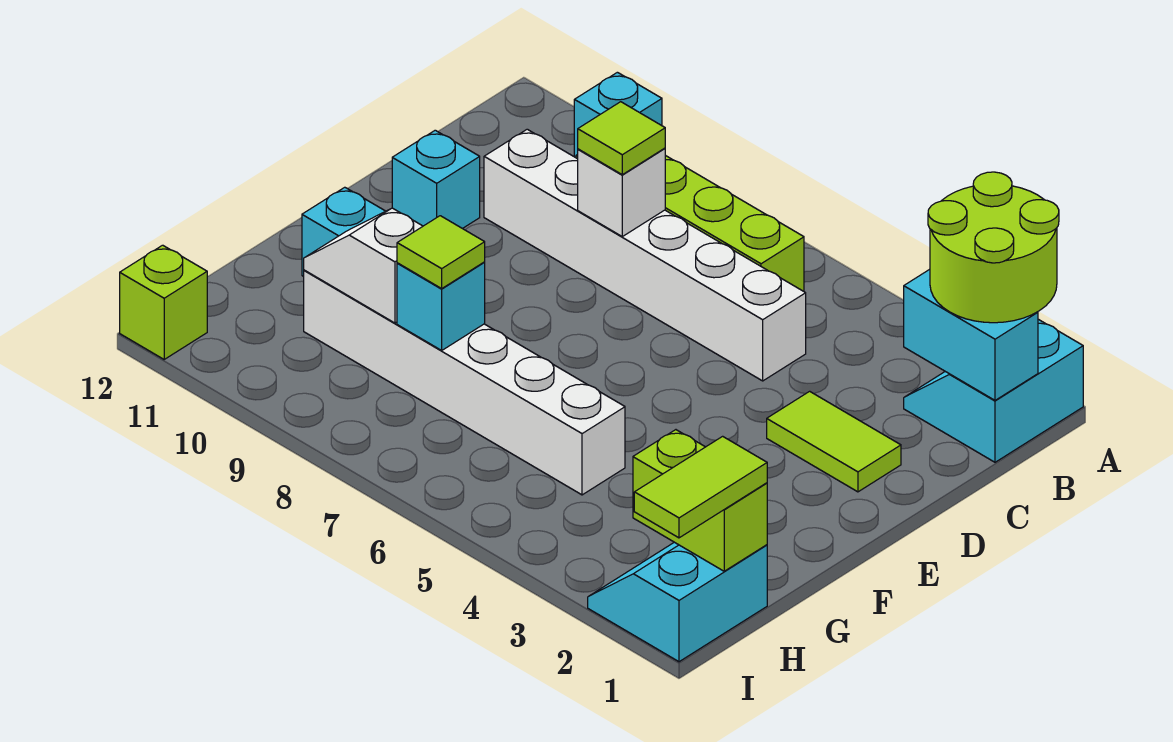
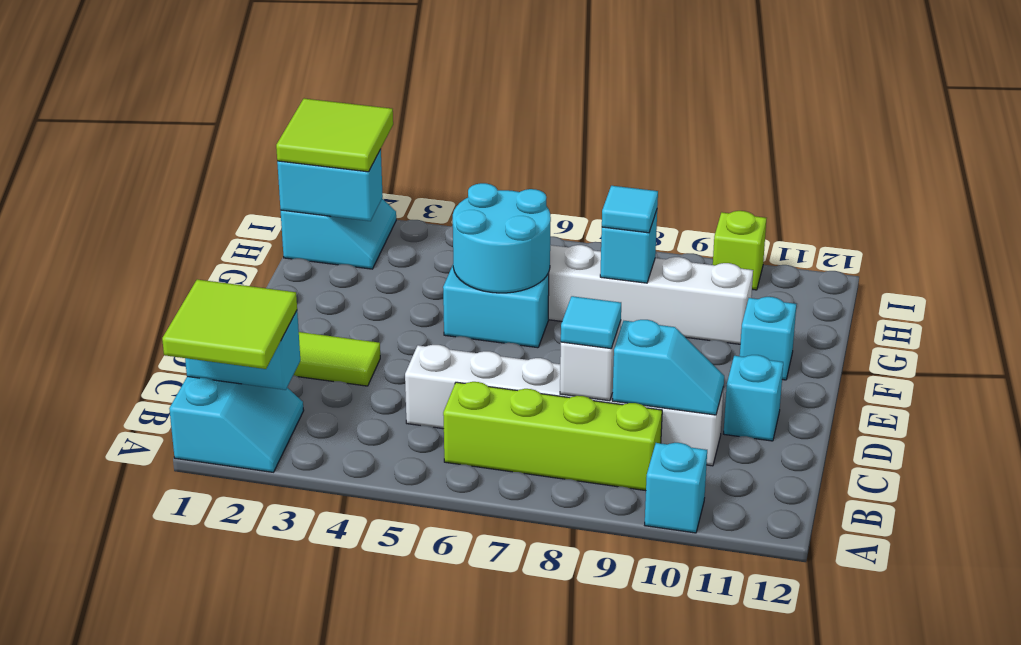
lime round brick A1:B2 level 3 -> lime tile A1:B2 level 3
lime tile C8 level 3 -> cyan tile C8 level 3
none -> cyan slope C9:C10 level 2 top 9
none -> cyan brick F5:F6 level 1
none -> cyan round brick F5:G6 level 2
lime tile G8 level 3 -> cyan tile G8 level 3
white slope G9:G10 level 2 top 9 -> none
lime brick H1:H2 level 2 -> cyan brick H1:H2 level 2
lime tile H1:I1 level 3 -> lime tile H1:I2 level 3
lime brick I12 level 1 -> lime brick I10 level 1

